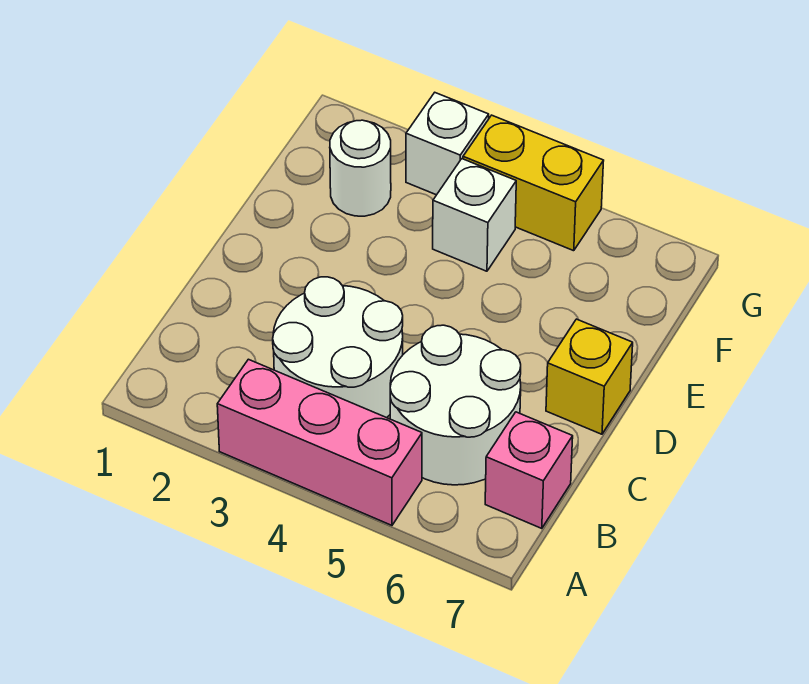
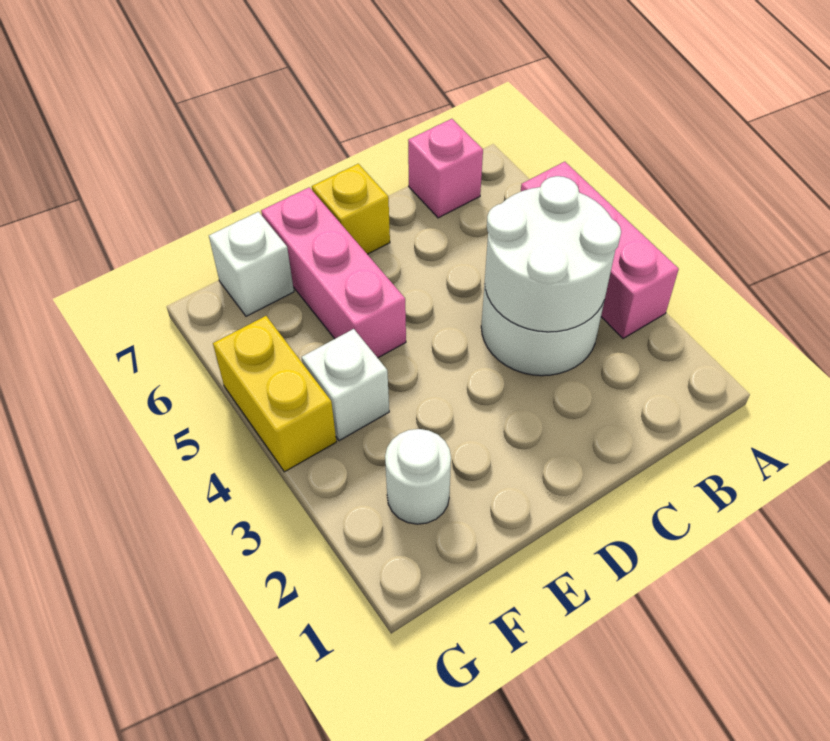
white round brick B5:C6 level 1 -> white round brick B3:C4 level 2
none -> pink brick E5:E7 level 1
white brick G3 level 1 -> white brick F7 level 1

